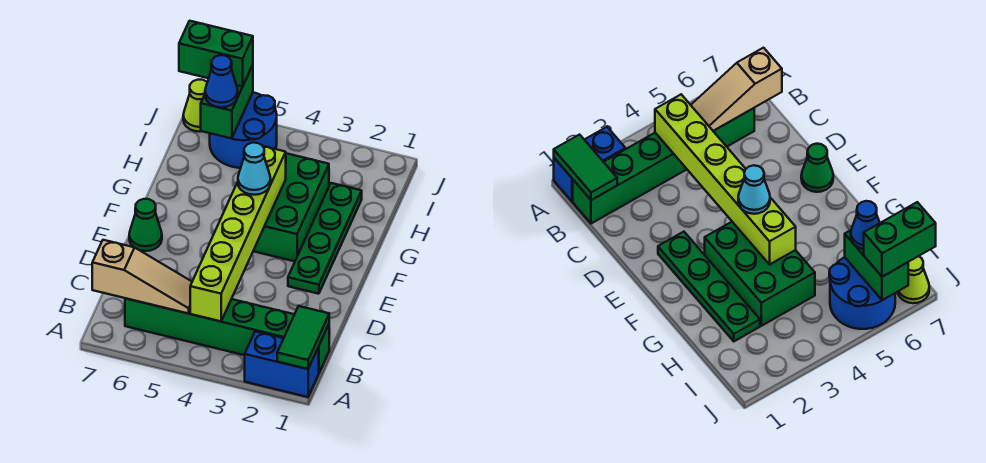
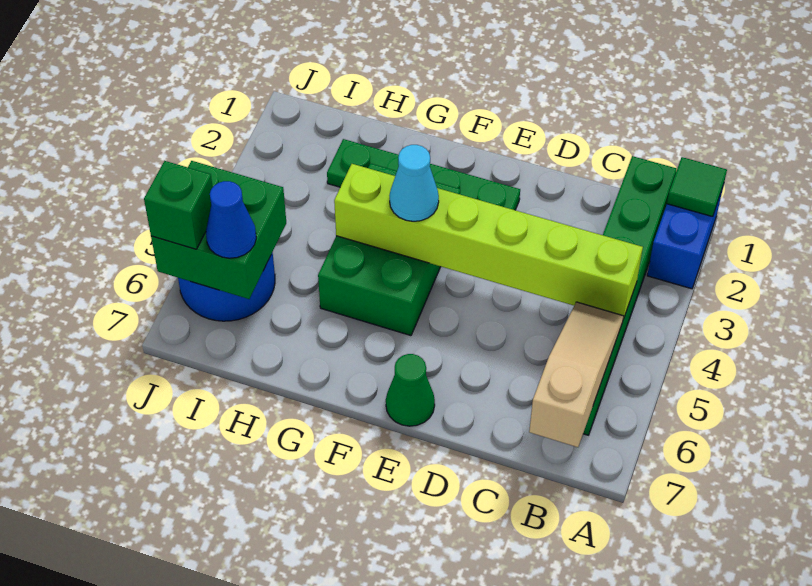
green tile A1:B1 level 2 -> green tile A1 level 2
green brick F3:H4 level 1 -> green brick F3:G5 level 1
green brick I6:J6 level 2 -> green brick I5:J6 level 2
green brick J6:J7 level 3 -> green brick J6 level 3
lime cone J7 level 1 -> none

